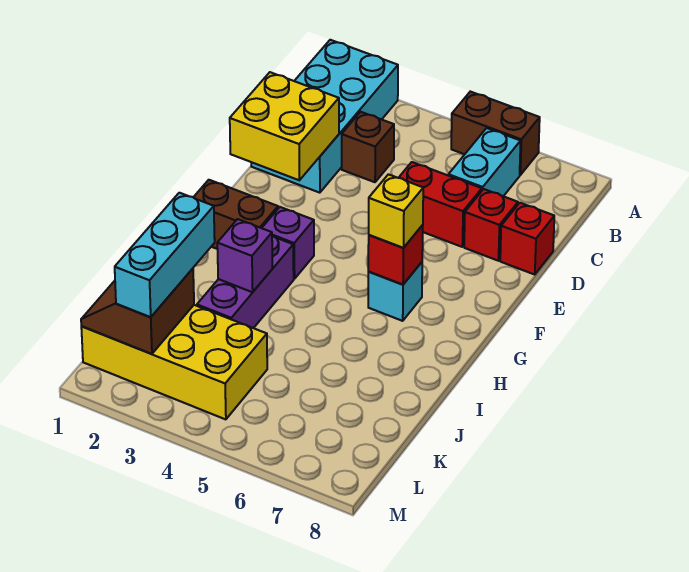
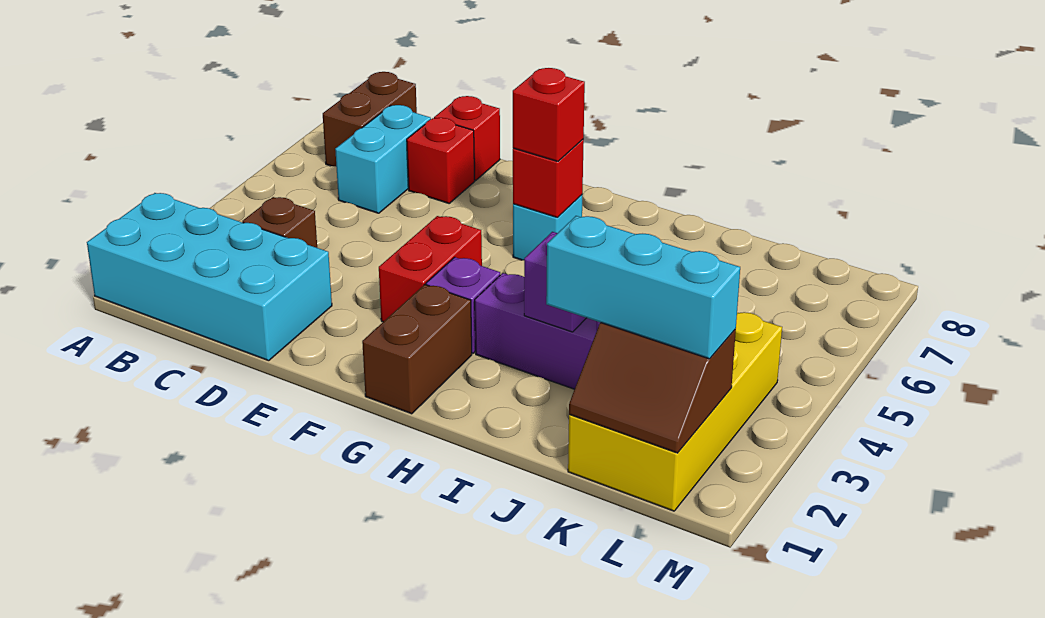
brown brick A5:A6 level 1 -> brown brick B7:B8 level 1
cyan brick B6:C6 level 1 -> cyan brick C6:C7 level 1
yellow brick D1:E2 level 2 -> none
red brick D5:D6 level 1 -> red brick F3:F4 level 1
yellow brick G6 level 3 -> red brick G6 level 3

